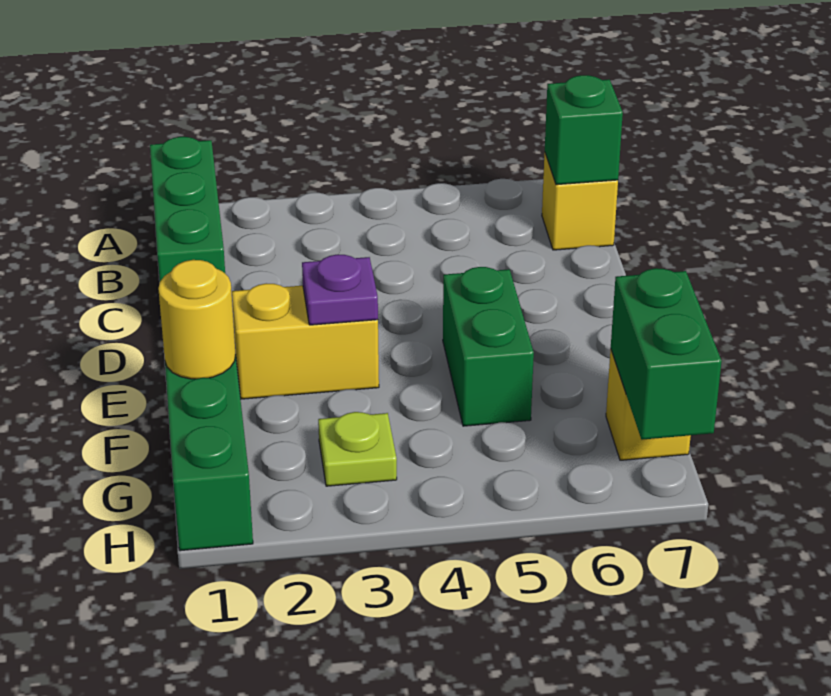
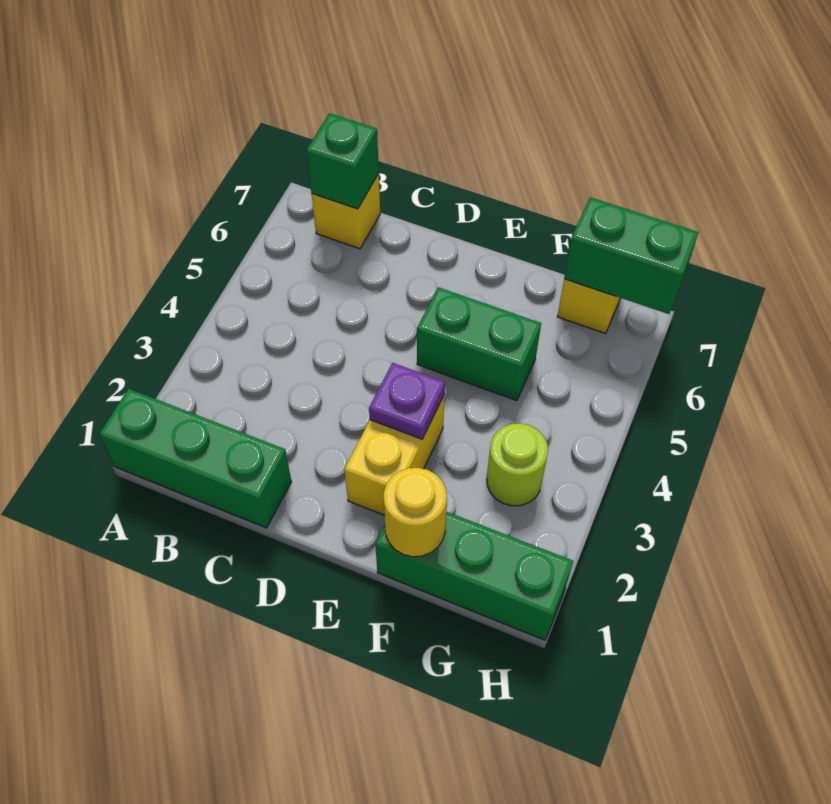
lime plate G3 level 1 -> lime round brick G3 level 1

